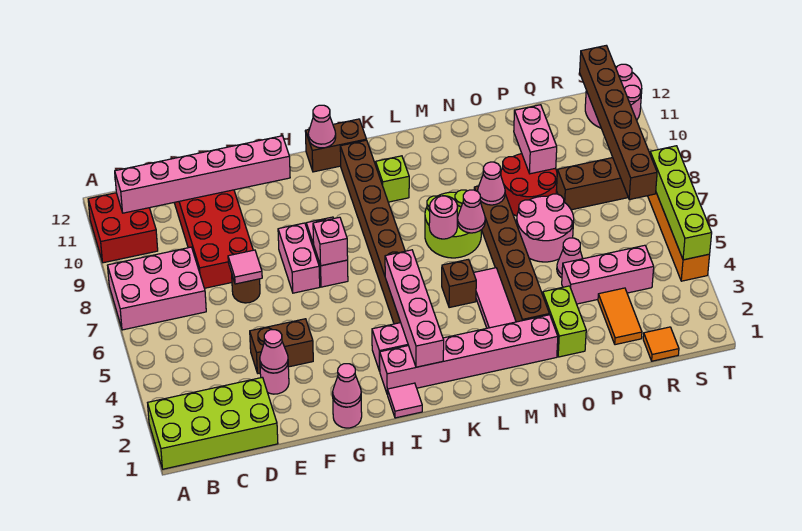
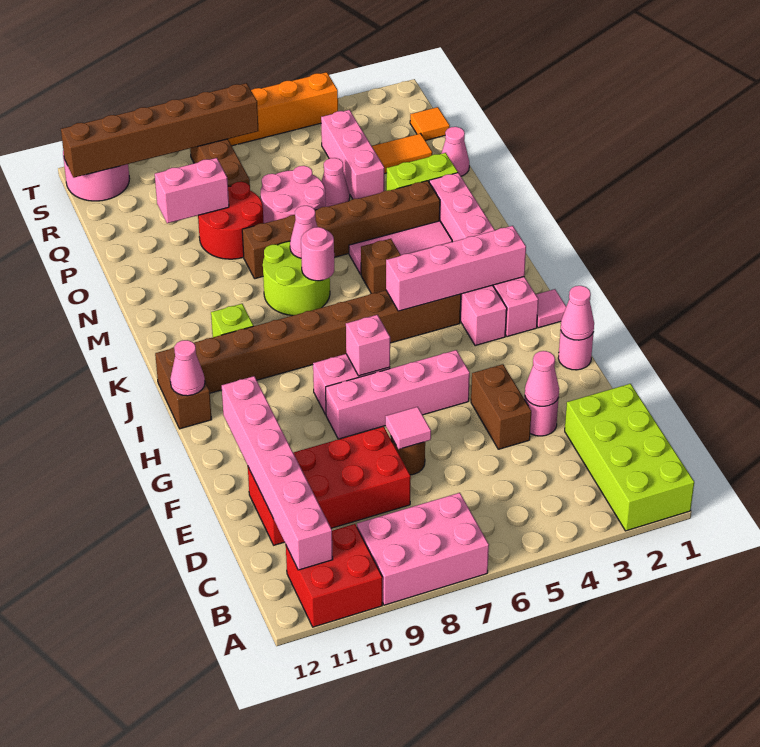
pink brick A7:C8 level 1 -> pink brick A7:B9 level 1
pink brick G7:G8 level 1 -> pink brick G5:G8 level 1
pink cone N8 level 2 -> pink cone P1 level 1
lime brick T4:T7 level 2 -> none

